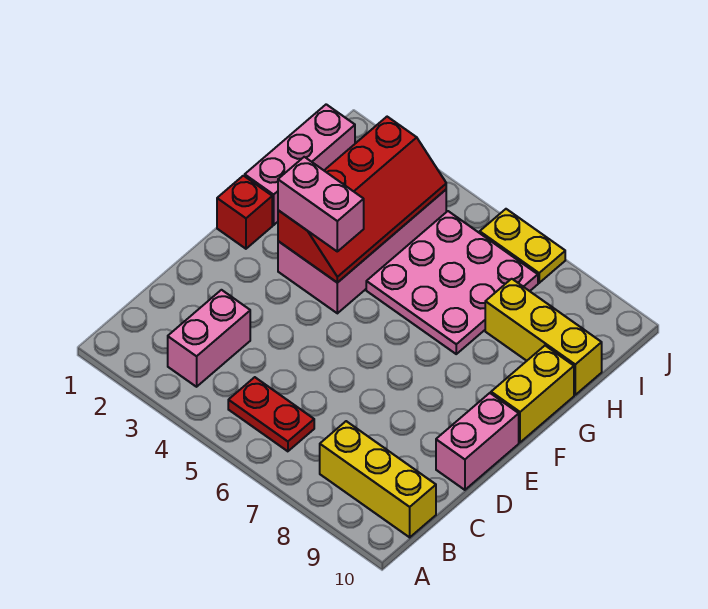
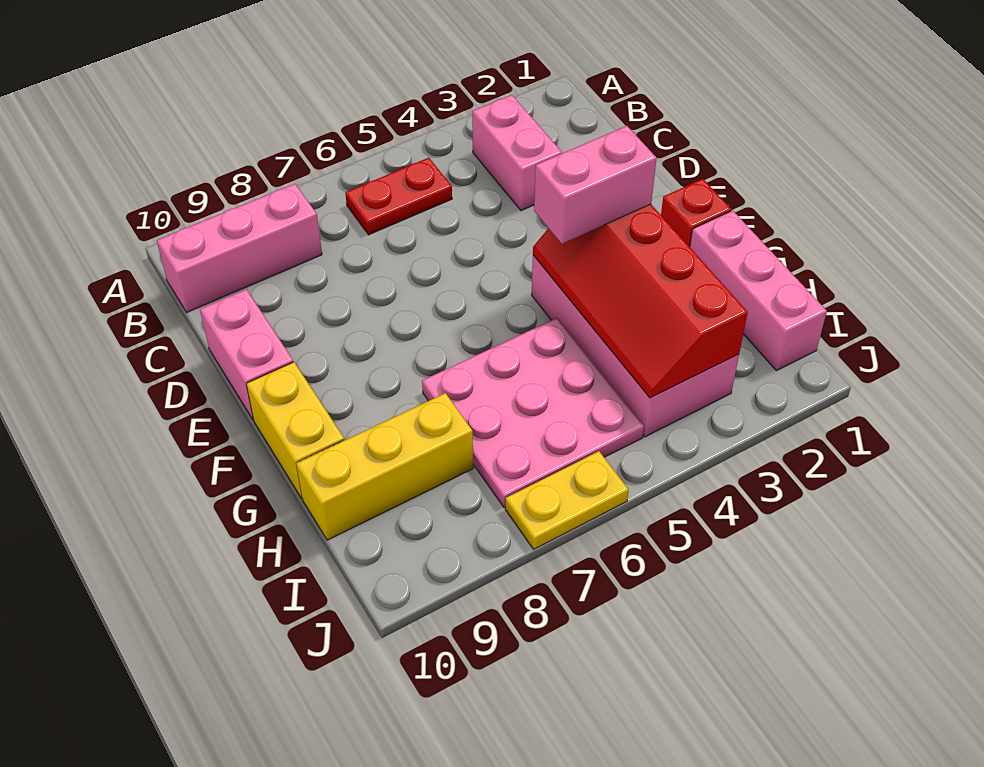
yellow brick B8:B10 level 1 -> pink brick B8:B10 level 1

